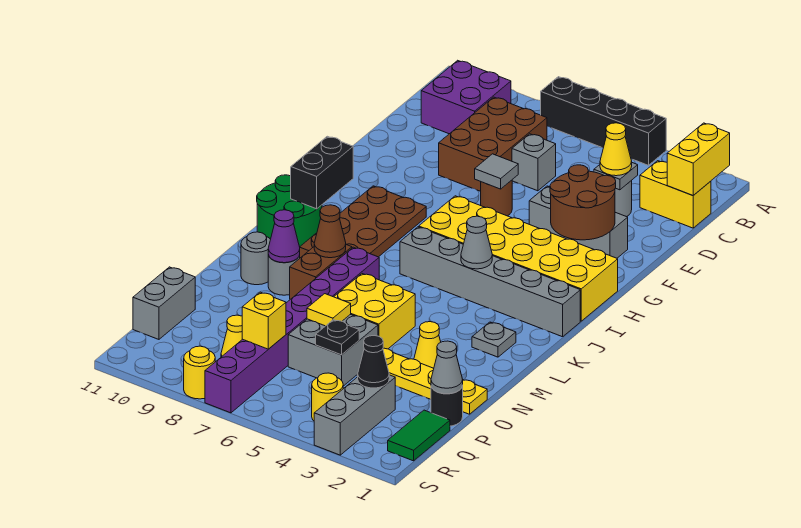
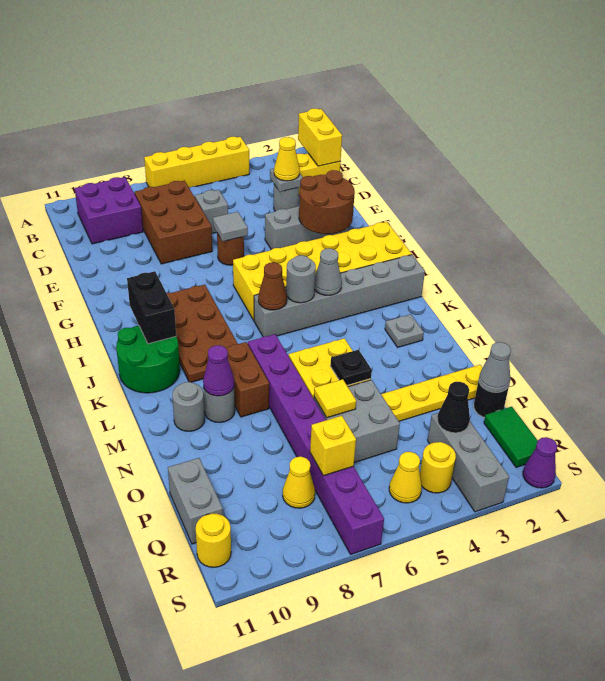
black brick A4:A7 level 1 -> yellow brick A4:A7 level 1
none -> grey round brick J5 level 2
brown cone L8 level 2 -> brown cone J6 level 2
yellow cone N3 level 1 -> yellow cone R5 level 1
black plate P5 level 2 -> black plate N5 level 2
none -> purple cone S1 level 1
yellow round brick S8 level 1 -> yellow round brick R11 level 1

